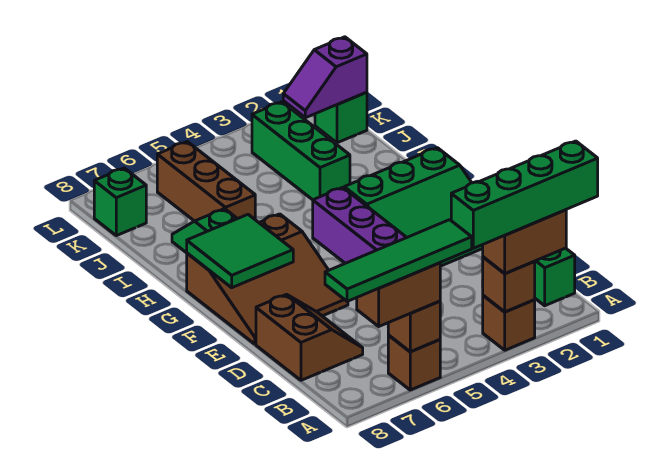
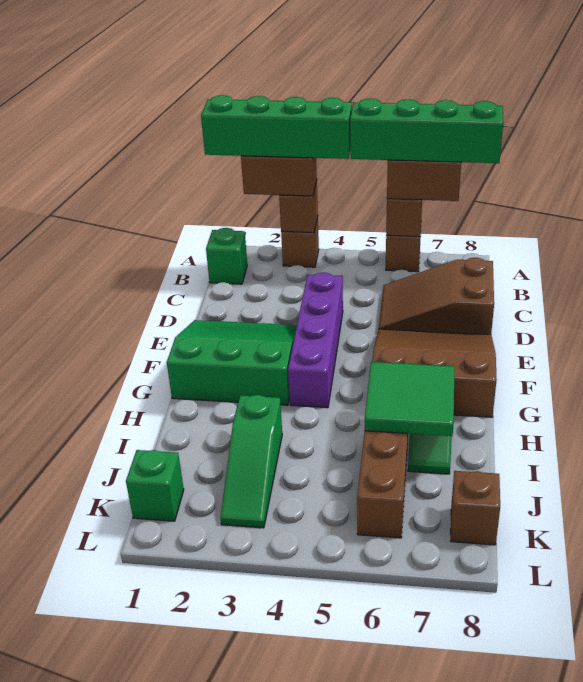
green tile A5:A8 level 4 -> green brick A5:A8 level 4
brown slope C7:D8 level 1 top 8 -> brown slope C6:D8 level 1 top 8
green tile F7:G8 level 2 -> green tile H6:I7 level 2
green brick I3:K3 level 1 -> green slope I3:K3 level 1 top I
purple slope K1:K2 level 2 top 1 -> none
green brick K8 level 1 -> brown brick K8 level 1

